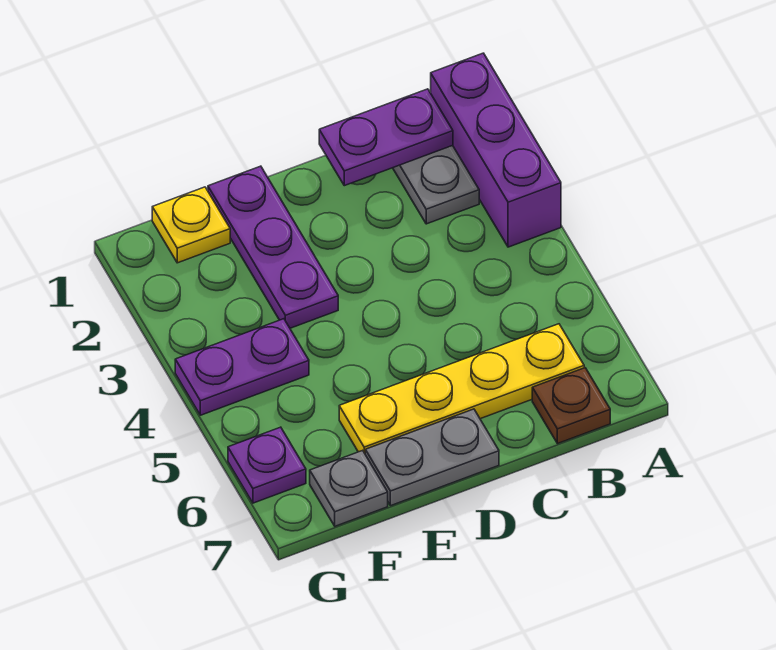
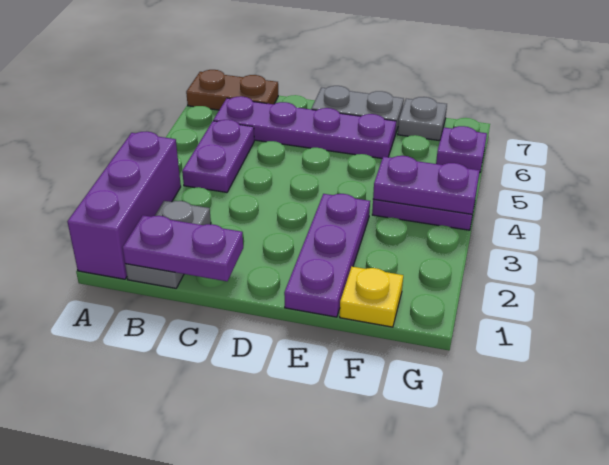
none -> purple plate B4:B5 level 1
yellow plate B6:E6 level 1 -> purple plate B6:E6 level 1
brown plate B7 level 1 -> brown plate A7:B7 level 1
none -> purple plate F4:G4 level 2

